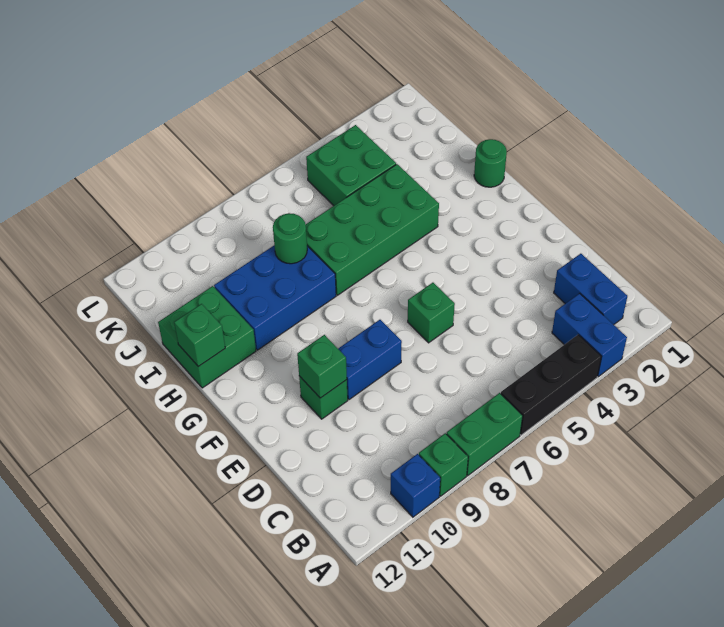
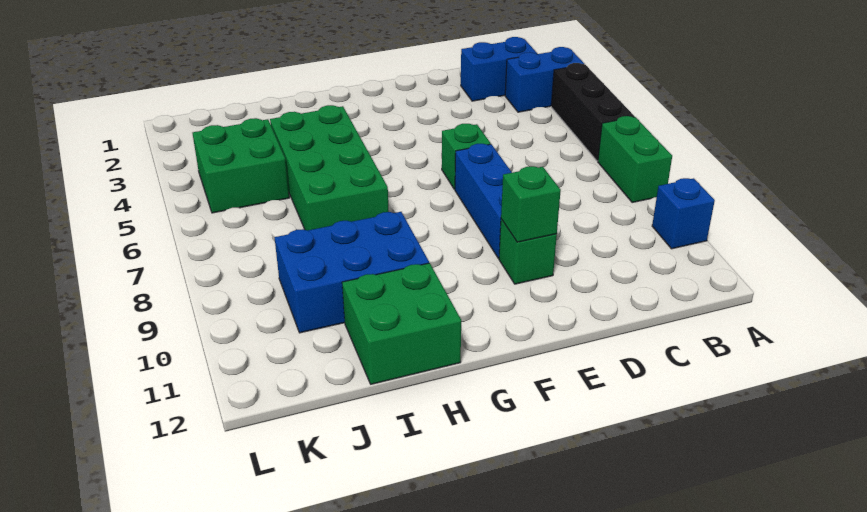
green brick A9 level 1 -> none
blue brick E8:E9 level 1 -> blue brick E7:E9 level 1
green round brick H1 level 1 -> none
blue brick H8:I10 level 1 -> blue brick H9:J10 level 1
green brick H12 level 2 -> none
green round brick I8 level 2 -> none

